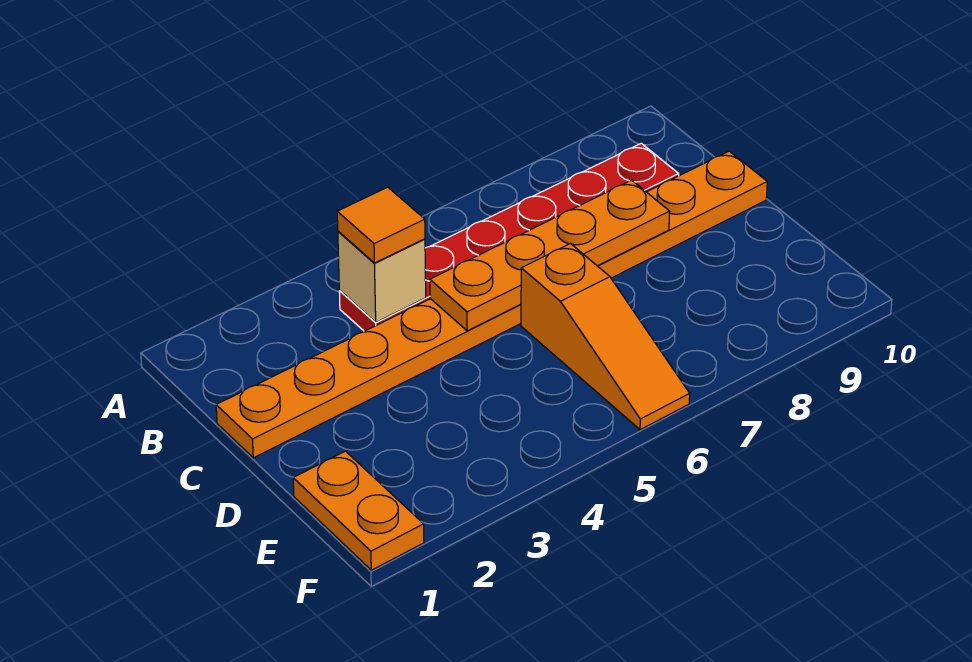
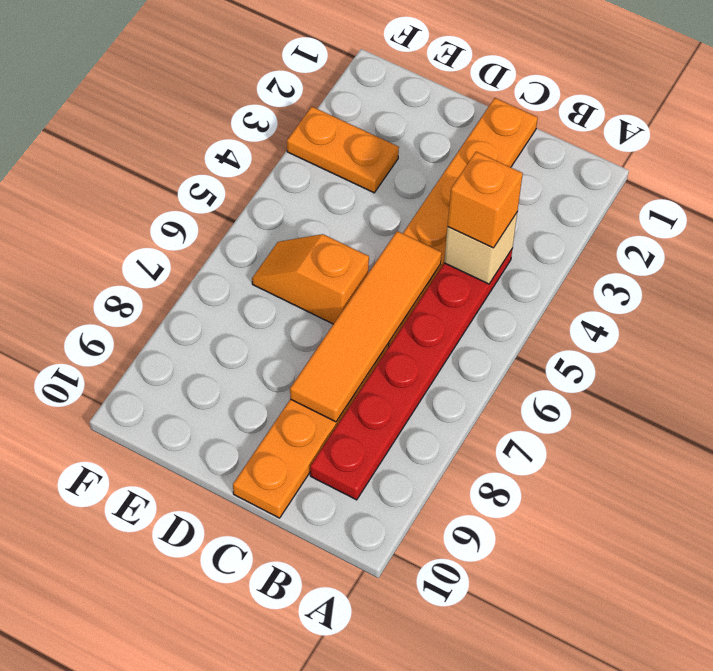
orange tile B4 level 3 -> orange brick B4 level 3
orange plate C5:C8 level 2 -> orange tile C5:C8 level 2
orange slope D6:F6 level 1 top D -> orange slope D6:E6 level 1 top D
orange plate E1:F1 level 1 -> orange plate E3:F3 level 1

